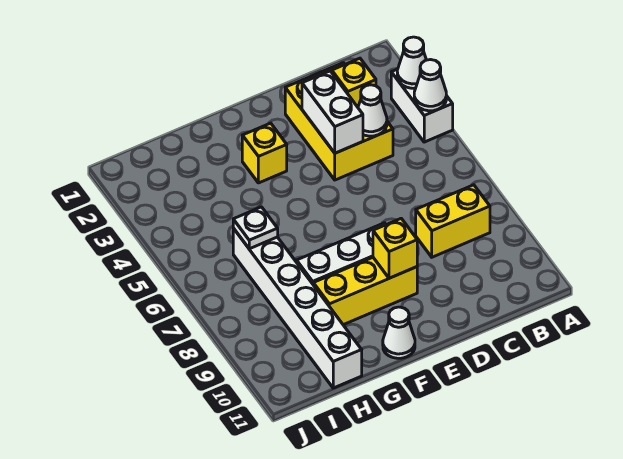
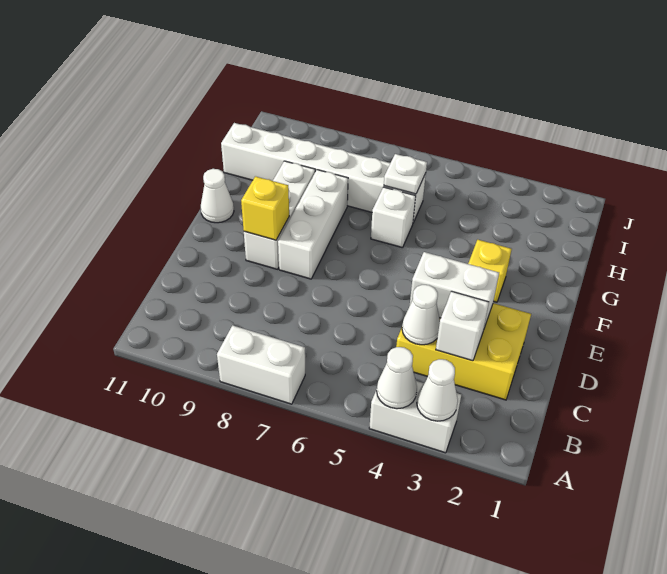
none -> white brick A7:A8 level 1
yellow brick B8:C8 level 1 -> none
yellow brick C3 level 2 -> white brick C3 level 2
yellow brick E9:G9 level 1 -> white brick E9:G9 level 1
none -> white brick G6 level 1

